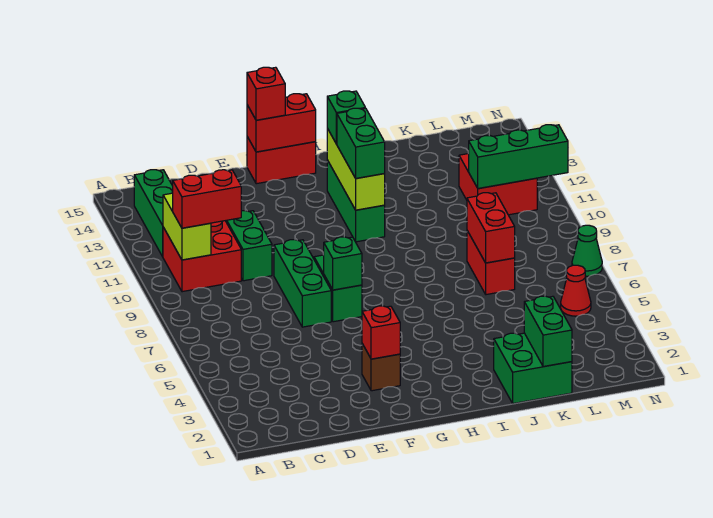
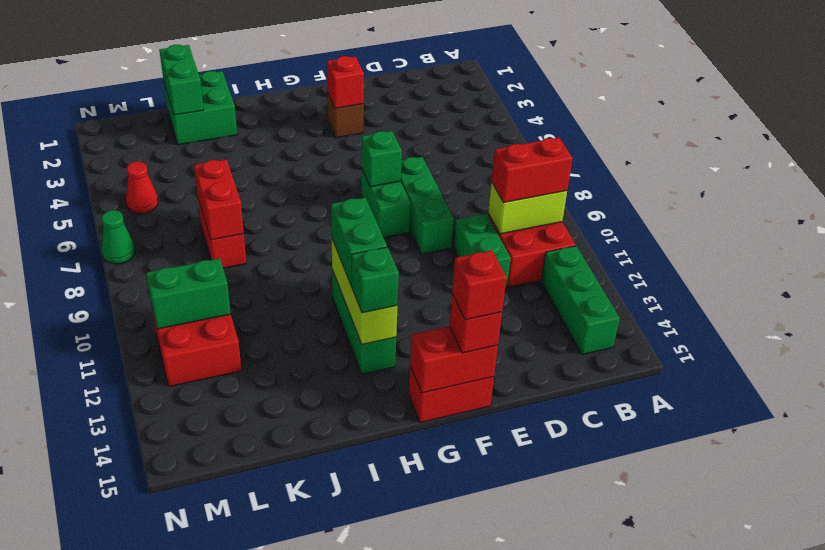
lime brick B10:B11 level 2 -> lime brick B10:C10 level 2
none -> red brick F15 level 4
green brick L11:N11 level 2 -> green brick L11:M11 level 2

